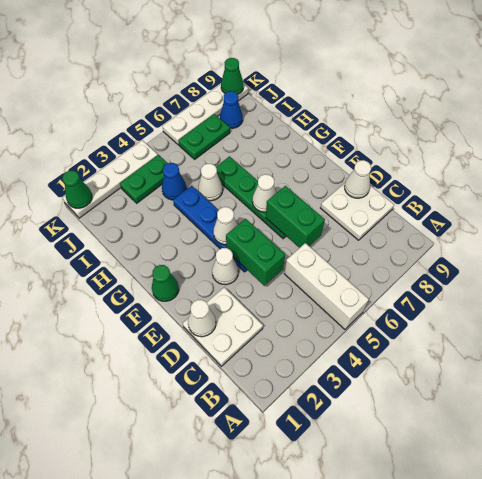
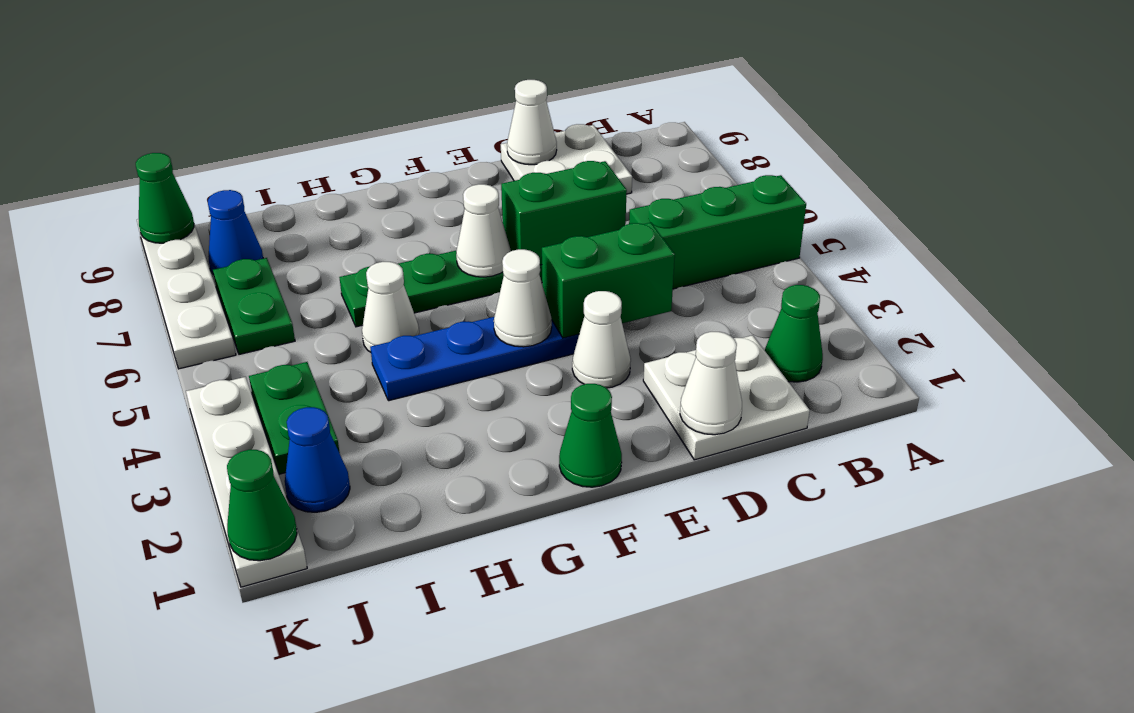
white brick A5:C5 level 1 -> green brick A5:C5 level 1
none -> green cone B2 level 1
blue cone I4 level 1 -> blue cone J2 level 1

